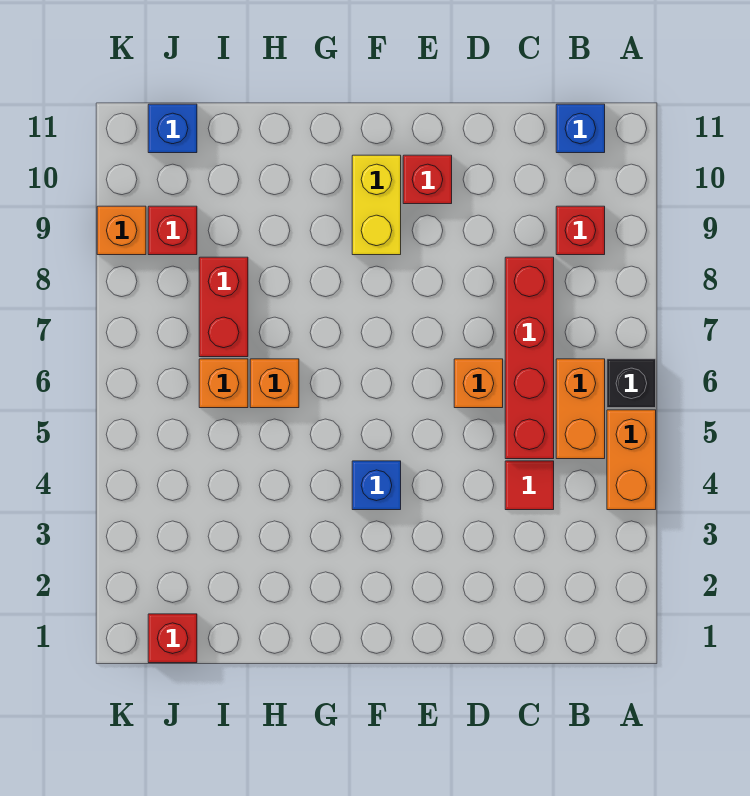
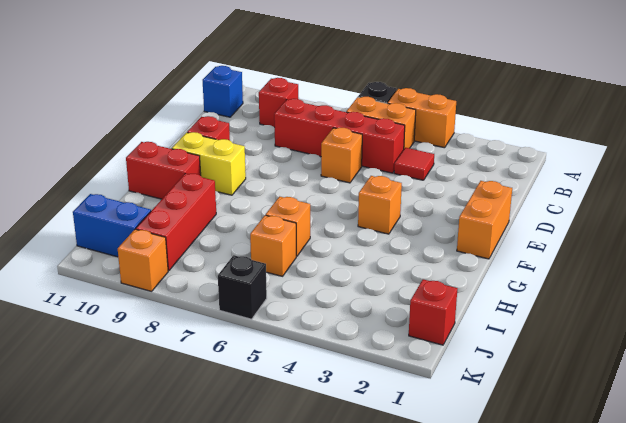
none -> orange brick E1:F1 level 1
blue brick F4 level 1 -> orange brick F4 level 1
red brick I7:I8 level 1 -> red brick G10:G11 level 1
red brick J9 level 1 -> red brick H9:J9 level 1
blue brick J11 level 1 -> blue brick J10:J11 level 1
none -> black brick K6 level 1

